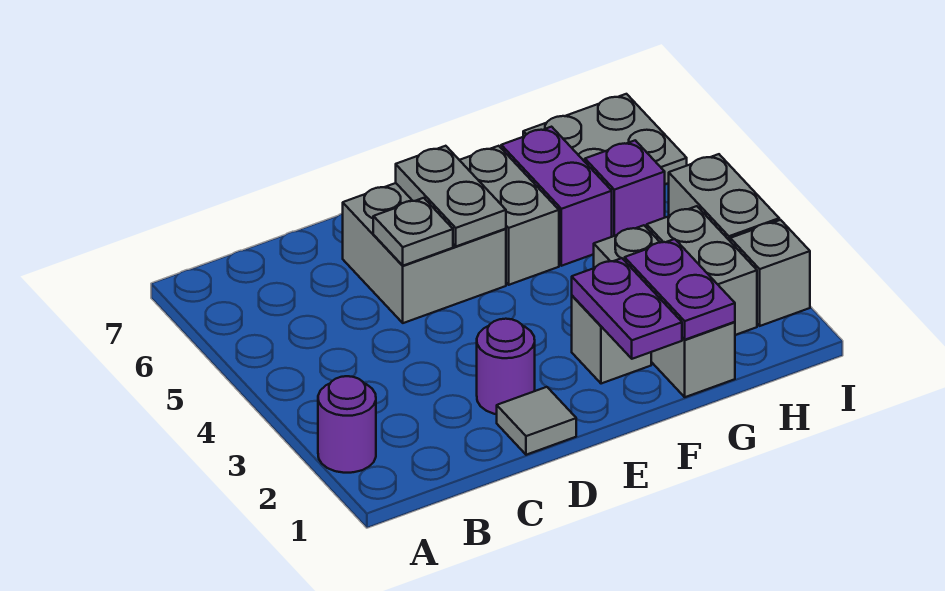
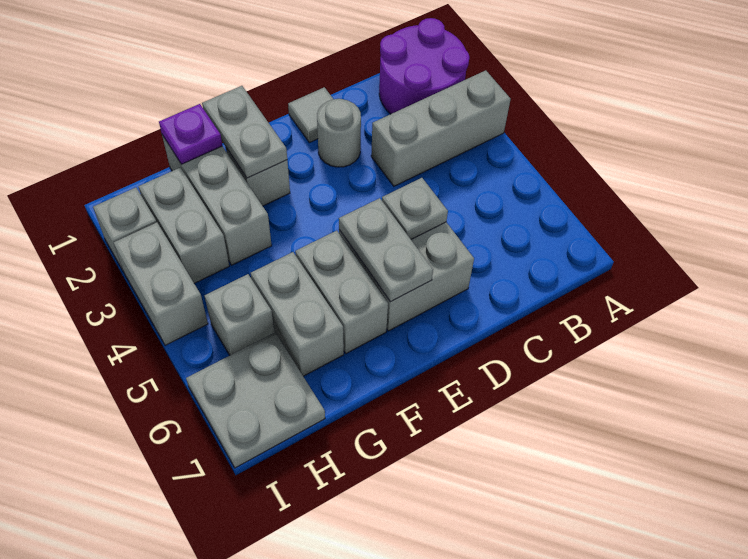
purple round brick A2 level 1 -> purple round brick A1:B2 level 1
none -> grey brick A3:C3 level 1
purple round brick D2 level 1 -> grey round brick D2 level 1
purple plate F1:F2 level 2 -> grey plate F1:F2 level 2
purple plate G1:G2 level 2 -> purple plate G1 level 2
purple brick G5:G6 level 1 -> grey brick G5:G6 level 1
purple brick H5 level 1 -> grey brick H5 level 1

